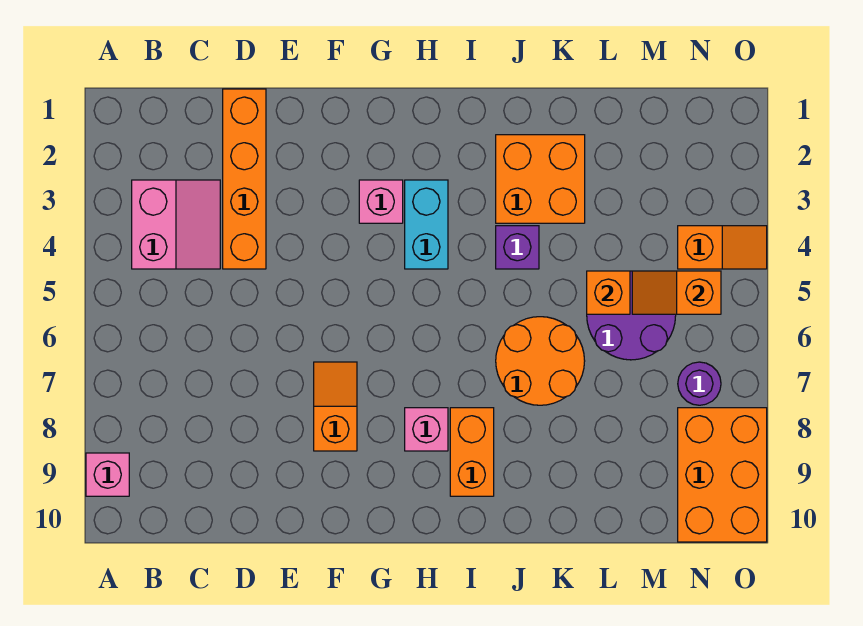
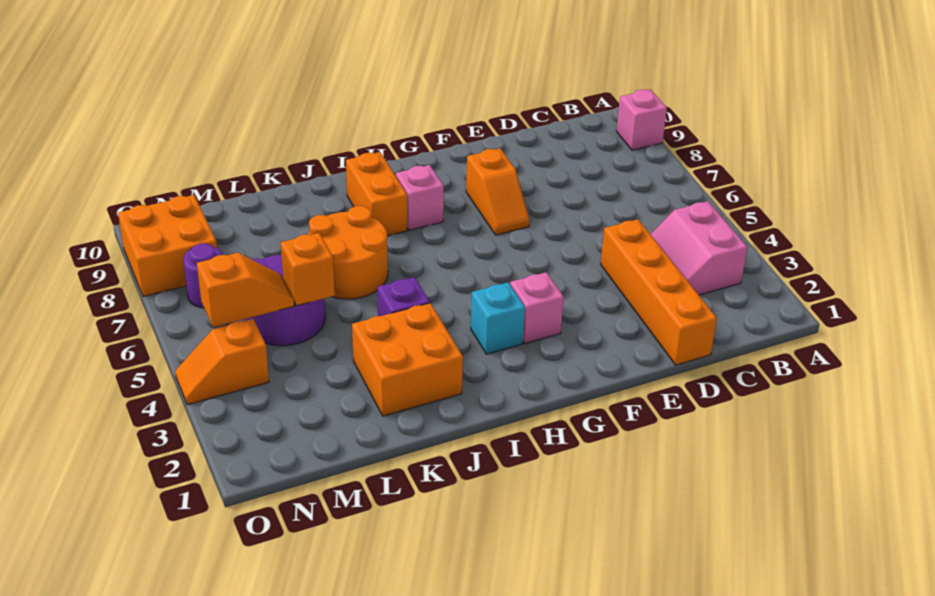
cyan brick H3:H4 level 1 -> cyan brick H3 level 1
orange brick N8:O10 level 1 -> orange brick N8:O9 level 1

